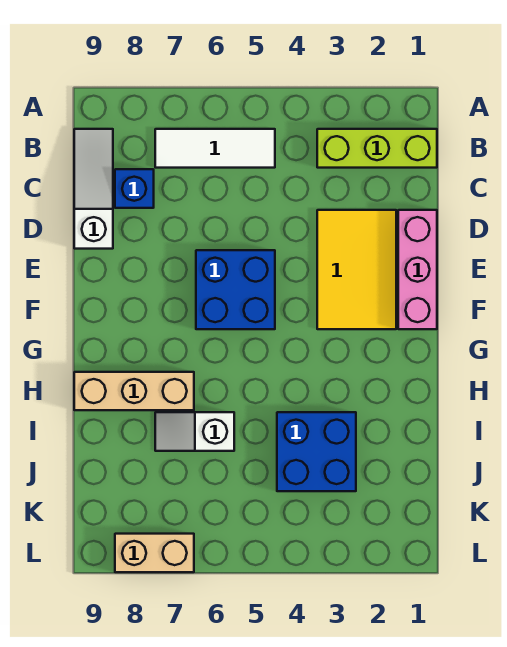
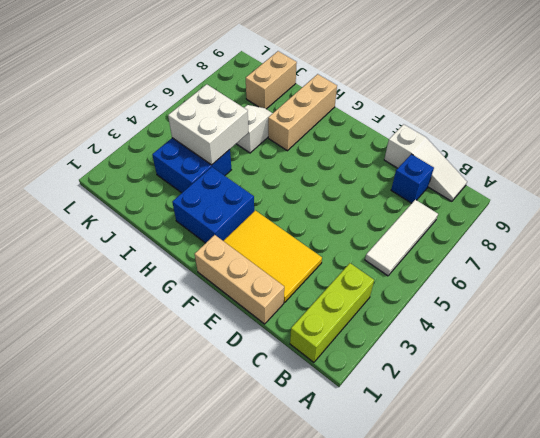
pink brick D1:F1 level 1 -> tan brick D1:F1 level 1
blue brick E5:F6 level 1 -> blue brick G2:H3 level 1
none -> white brick I4:J5 level 2
tan brick L7:L8 level 1 -> tan brick J8:J9 level 1

